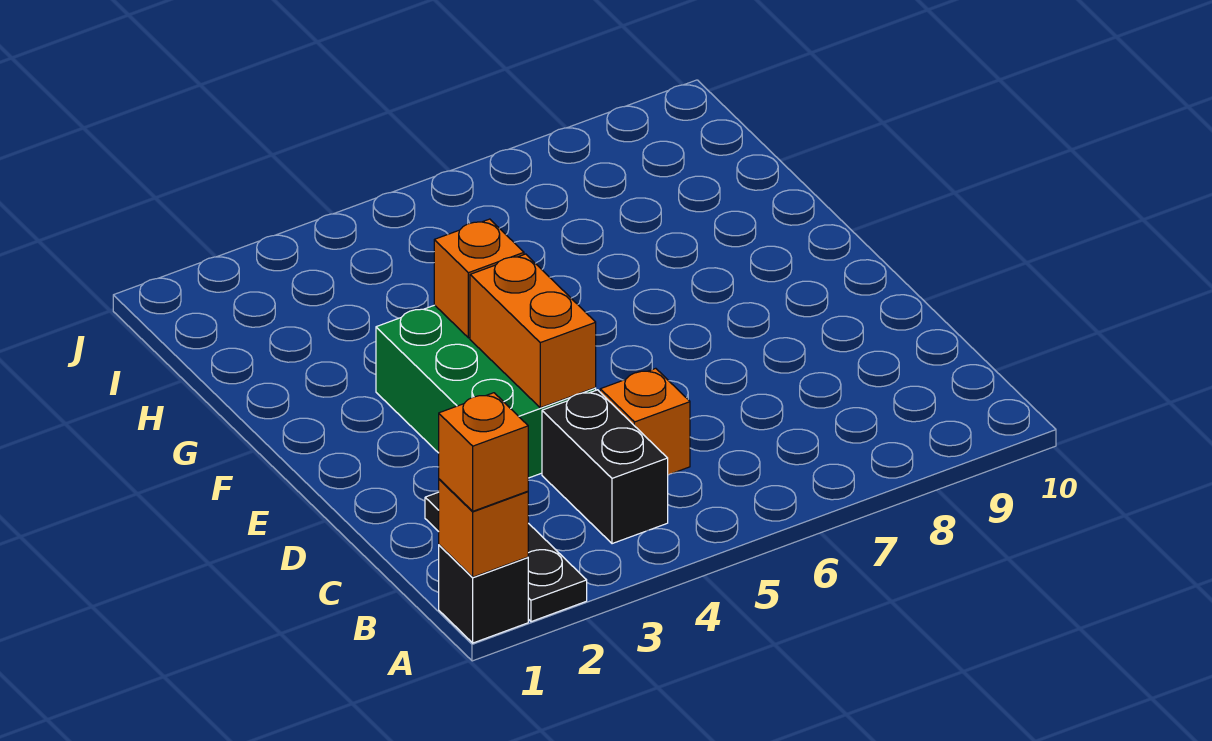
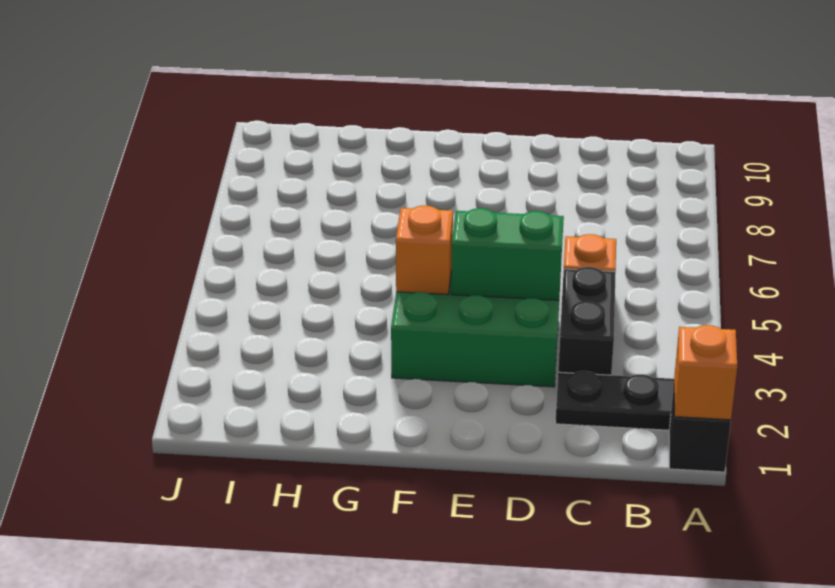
orange brick A1 level 3 -> none
black brick B4:C4 level 1 -> black brick C3:C4 level 1
orange brick D4:E4 level 2 -> green brick D4:E4 level 2

